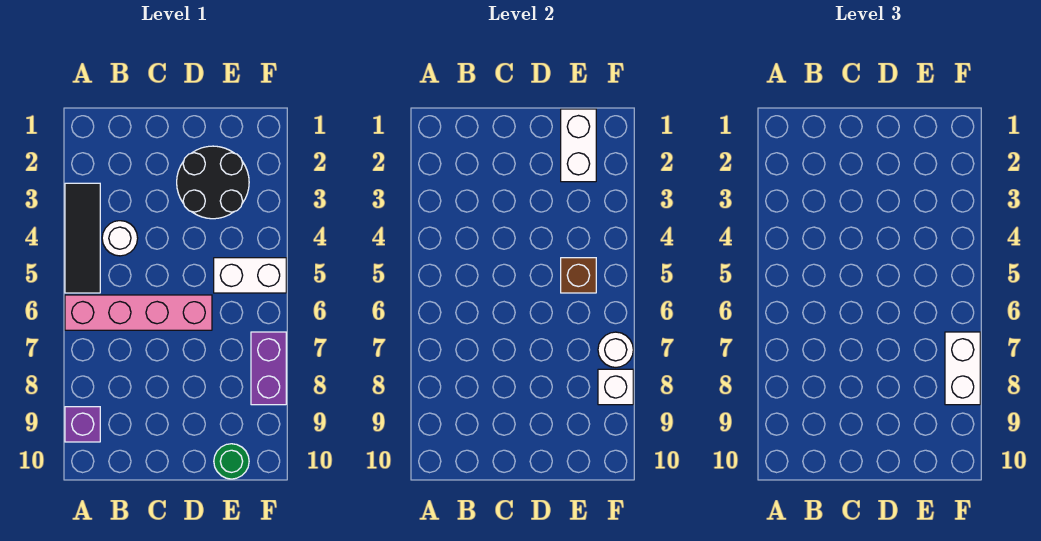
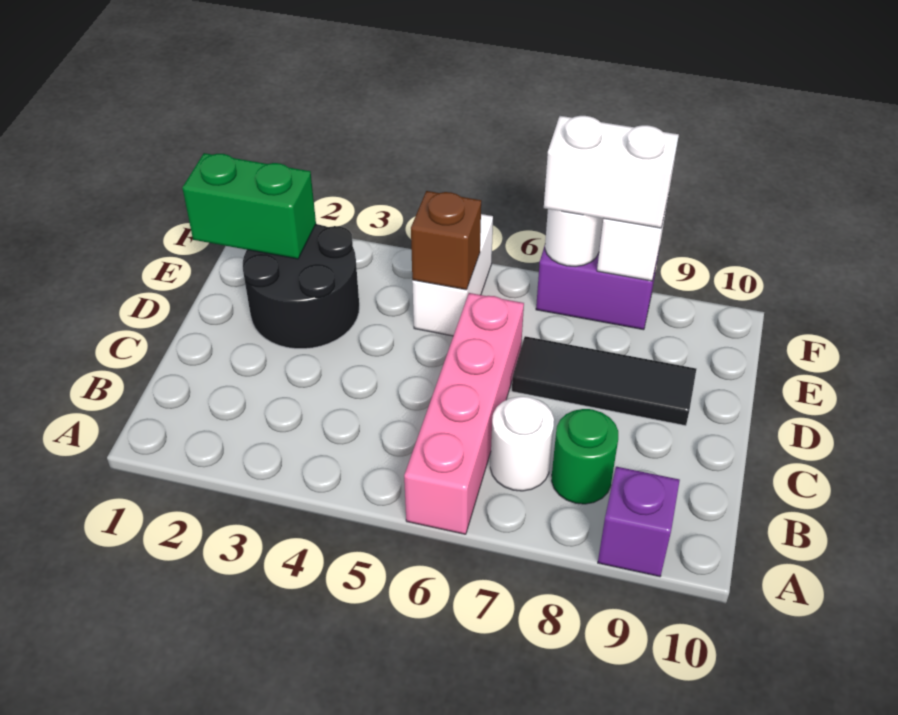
black tile A3:A5 level 1 -> black tile D7:D9 level 1
white round brick B4 level 1 -> white round brick B7 level 1
white brick E1:E2 level 2 -> green brick E1:E2 level 2
green round brick E10 level 1 -> green round brick B8 level 1

